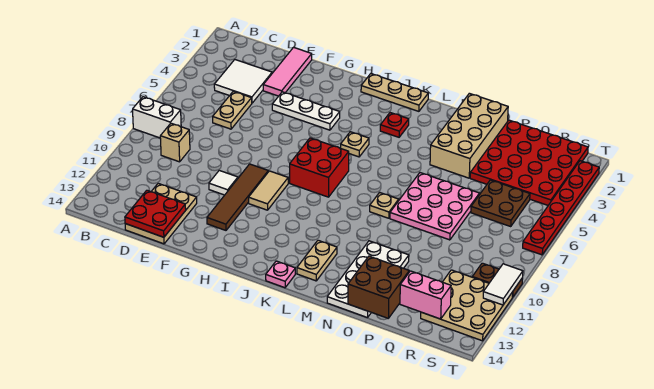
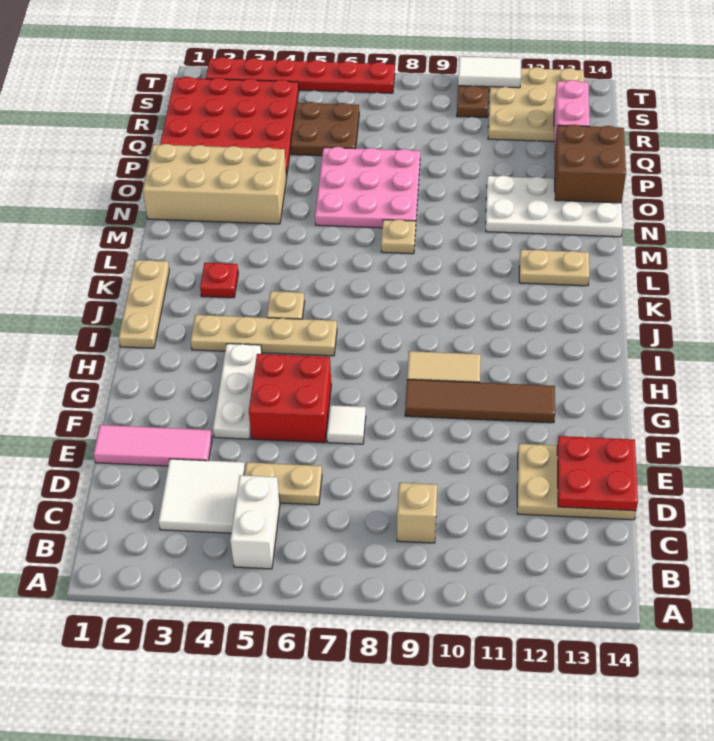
white brick A8:B8 level 1 -> white brick B5:C5 level 1
white tile F10 level 1 -> white tile F7 level 1
none -> tan plate I3:I6 level 1
red brick I7:J8 level 1 -> red brick F5:G6 level 1
pink plate K14 level 1 -> none

